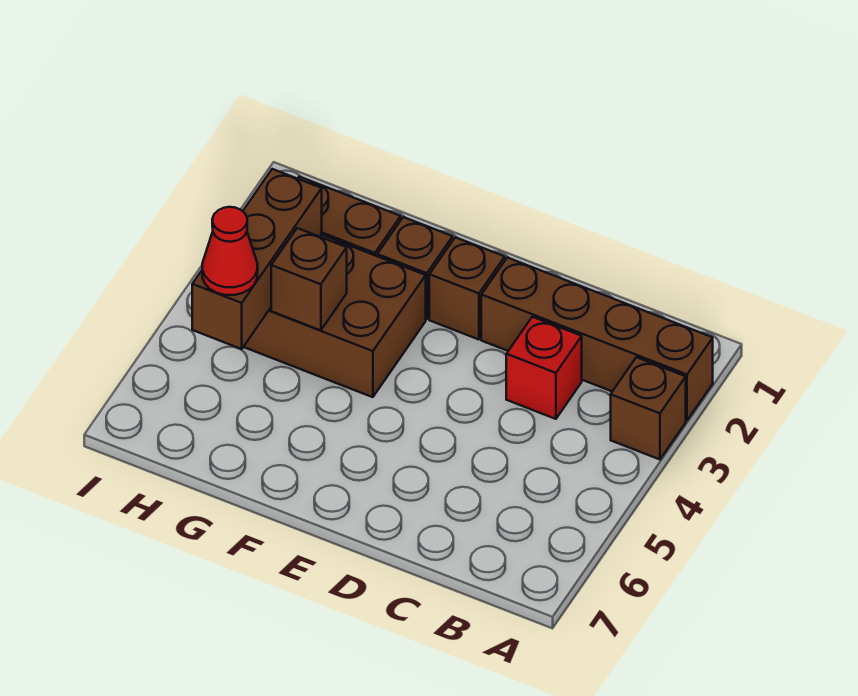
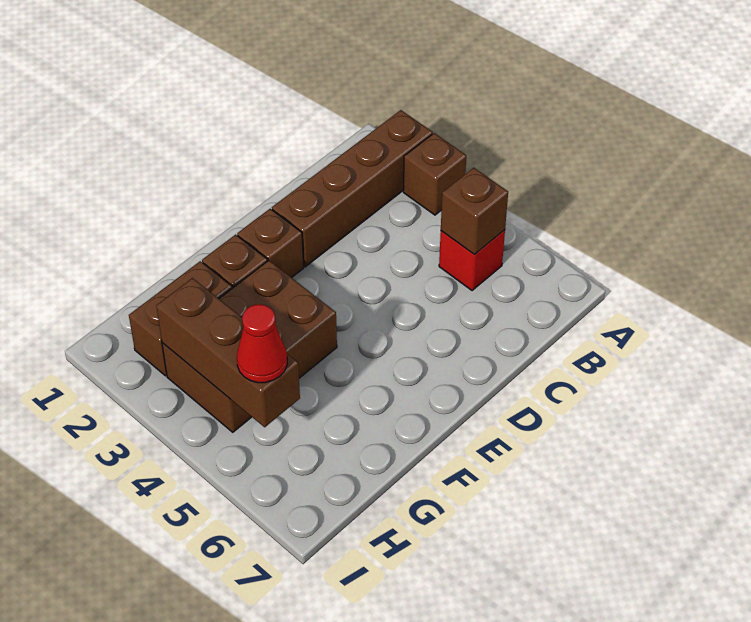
red brick C3 level 1 -> red brick B5 level 1
brown brick G4 level 2 -> brown brick B5 level 2

